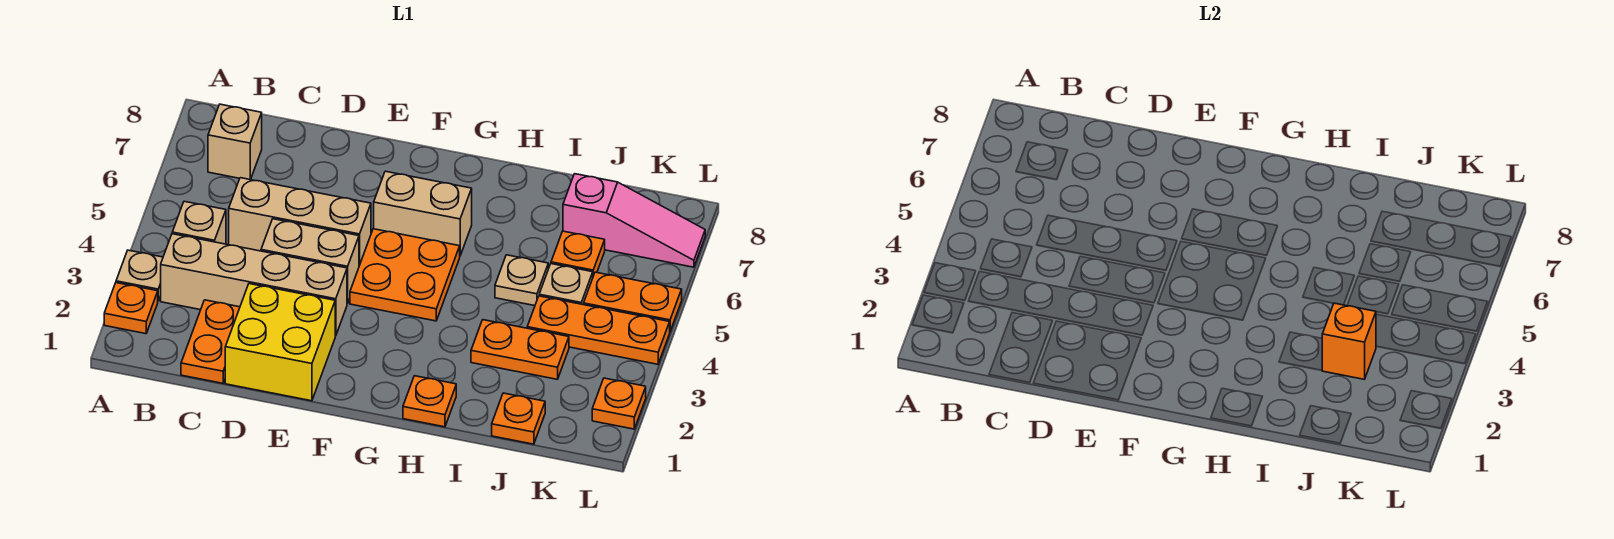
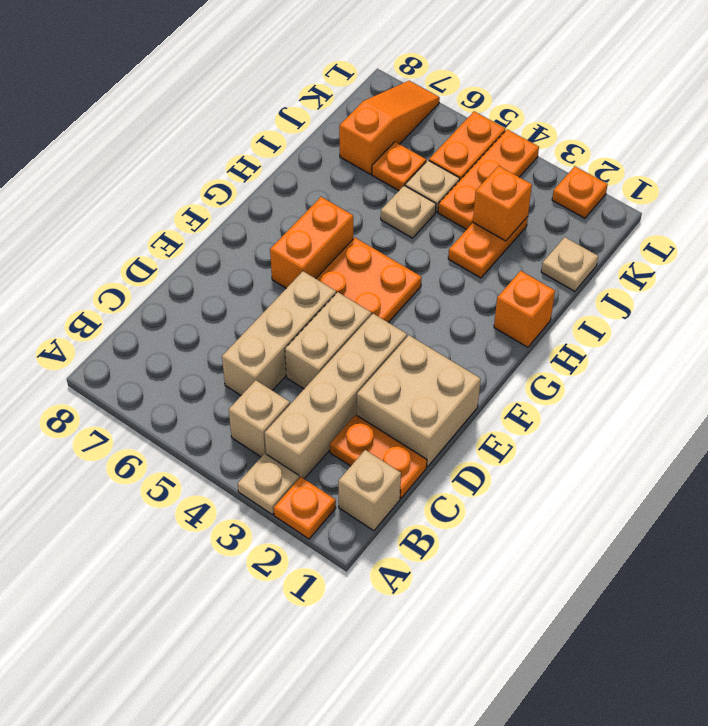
tan brick B7 level 1 -> tan brick B1 level 1
yellow brick D1:E2 level 1 -> tan brick D1:E2 level 1
tan brick F6:G6 level 1 -> orange brick F6:G6 level 1
orange plate H1 level 1 -> orange brick H1 level 1
orange plate J1 level 1 -> tan plate J1 level 1
pink slope J7:L7 level 1 top J -> orange slope J7:L7 level 1 top J

